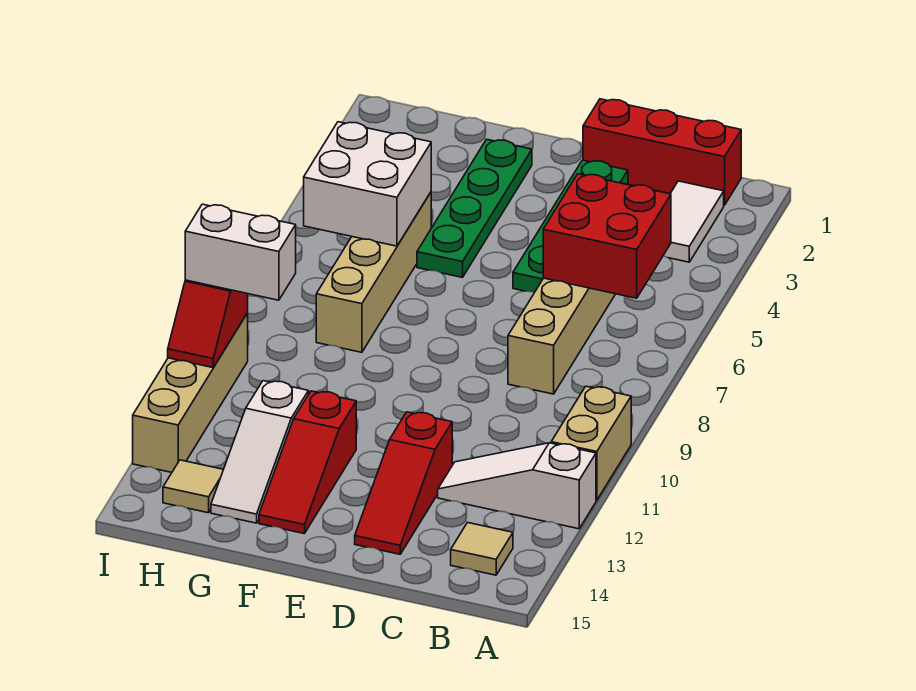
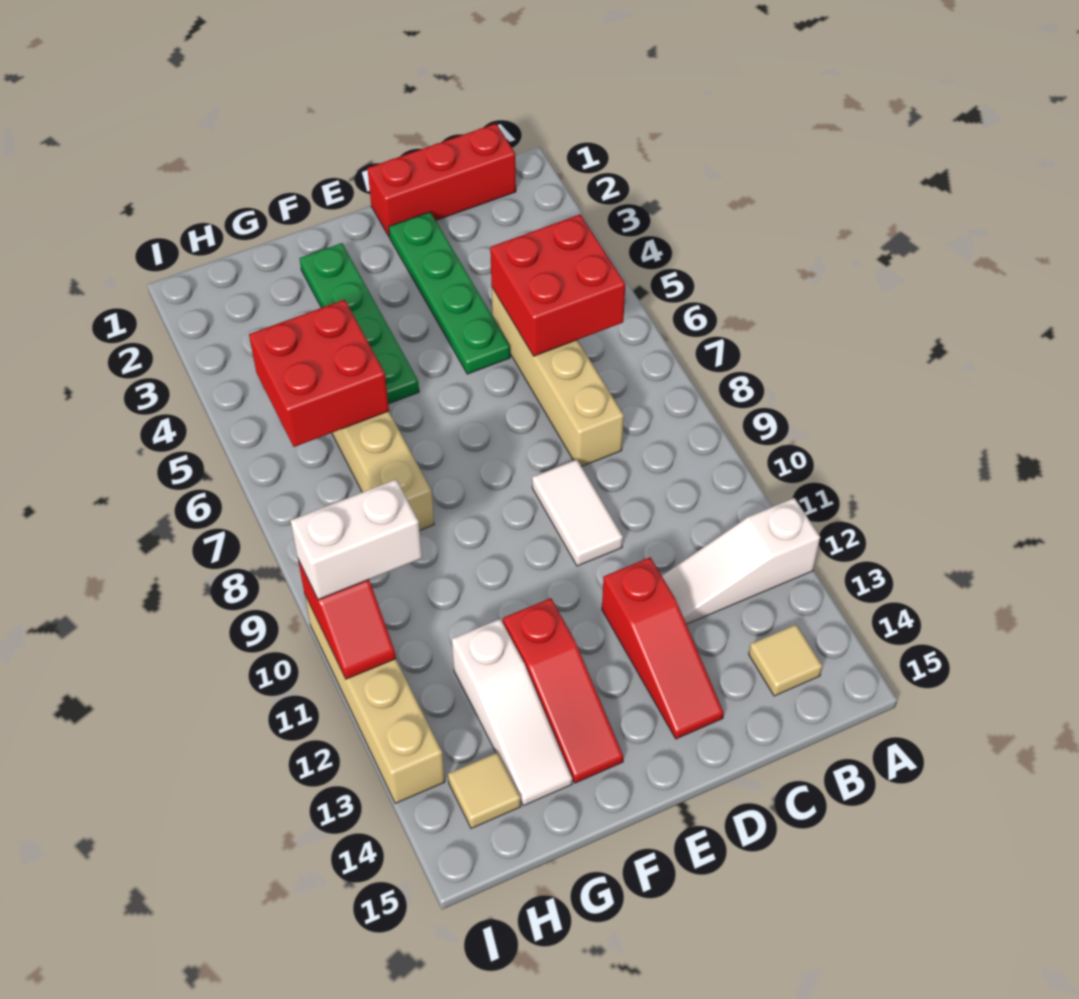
tan brick A10:A11 level 1 -> none
white tile B2:B3 level 1 -> white tile D9:D10 level 1
white brick G5:H6 level 2 -> red brick G5:H6 level 2

